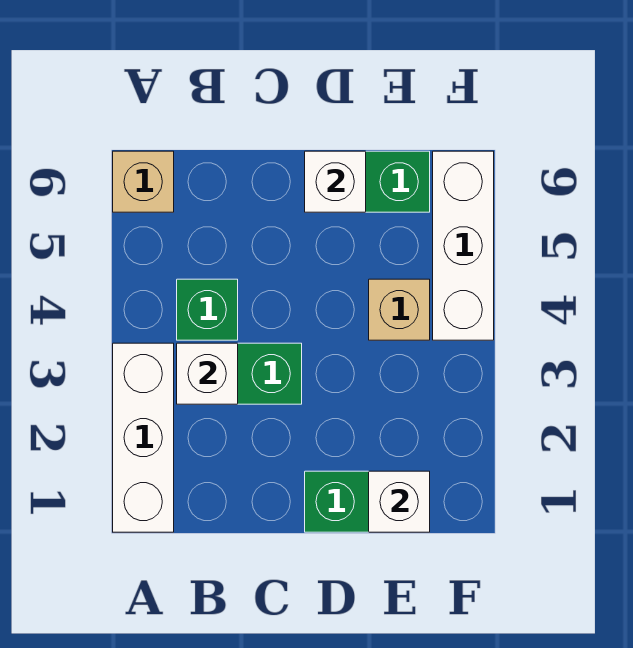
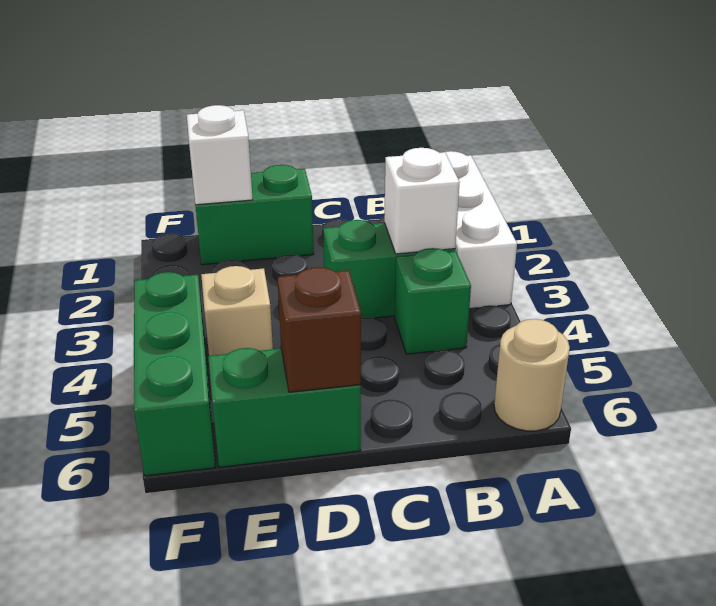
tan brick A6 level 1 -> tan round brick A6 level 1
white brick D6 level 2 -> brown brick D6 level 2
white brick F4:F6 level 1 -> green brick F4:F6 level 1

